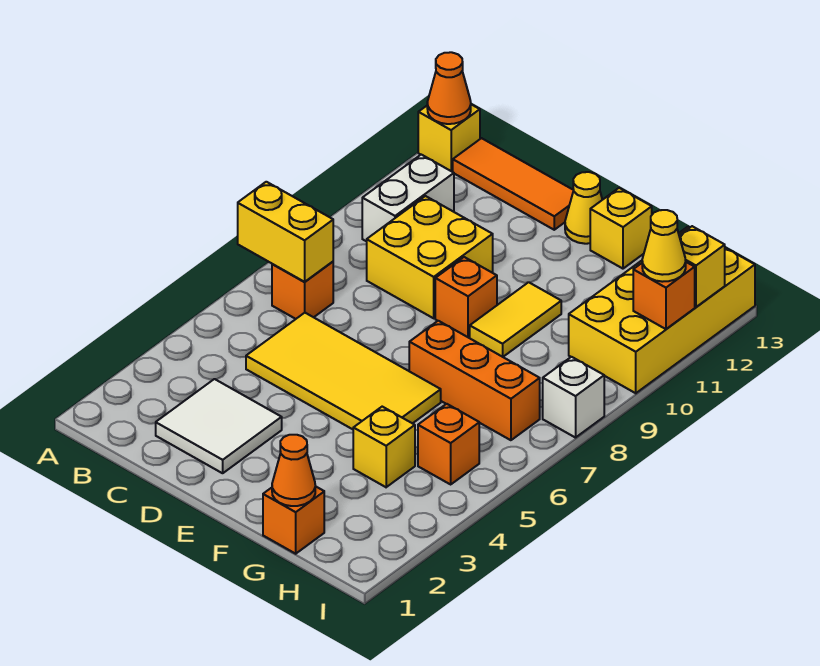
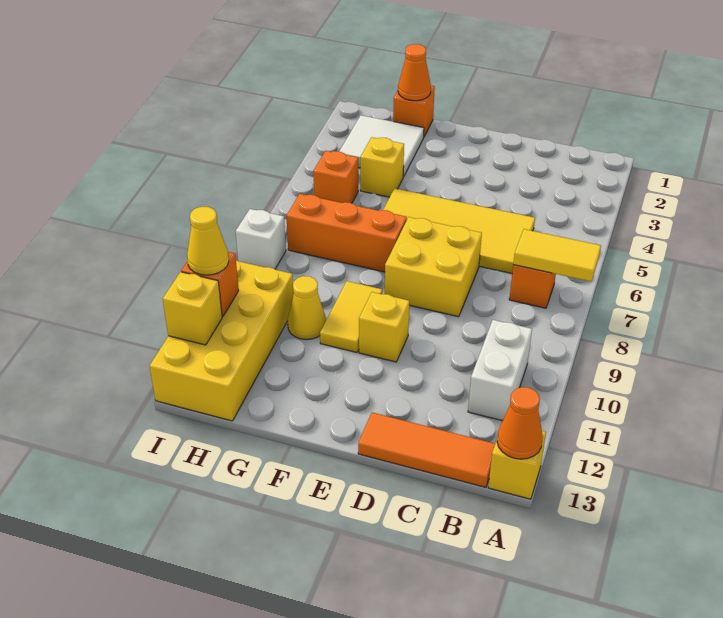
yellow brick A7:B7 level 2 -> yellow tile A7:B7 level 2
white tile C2:D3 level 1 -> white tile G2:H3 level 1
yellow brick C9:D10 level 1 -> yellow brick D7:E8 level 1
orange brick E9 level 1 -> none
yellow cone E13 level 1 -> yellow cone G10 level 1
yellow brick F13 level 1 -> yellow brick E10 level 1

